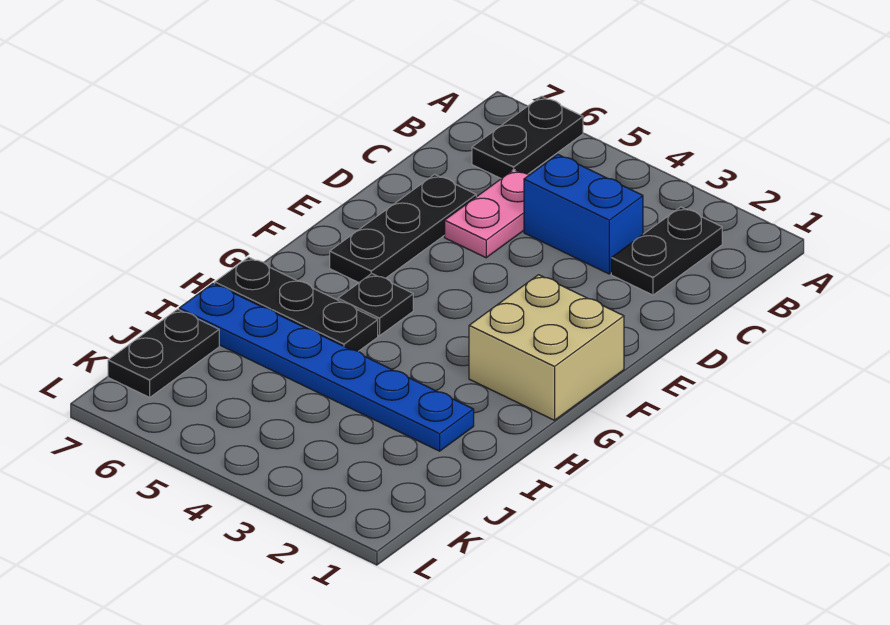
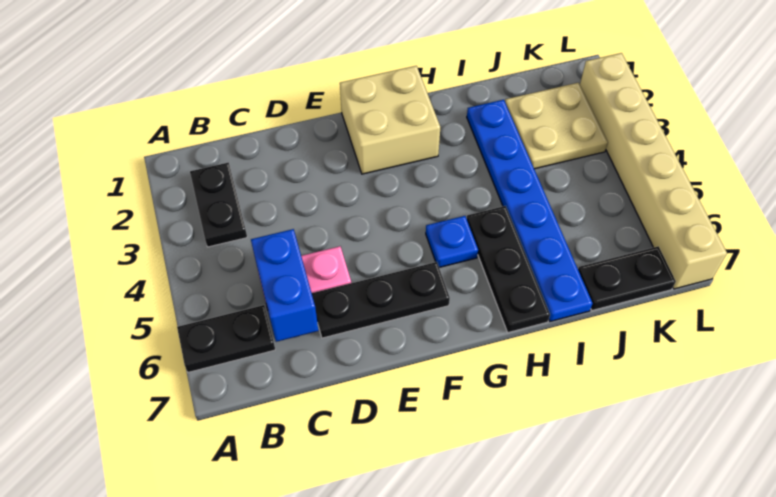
black plate B2:C2 level 1 -> black plate B2:B3 level 1
blue brick C3:C4 level 1 -> blue brick C5:C6 level 2
black plate G5 level 1 -> blue plate G5 level 1
none -> tan plate J2:K3 level 1
none -> tan brick L2:L7 level 1

